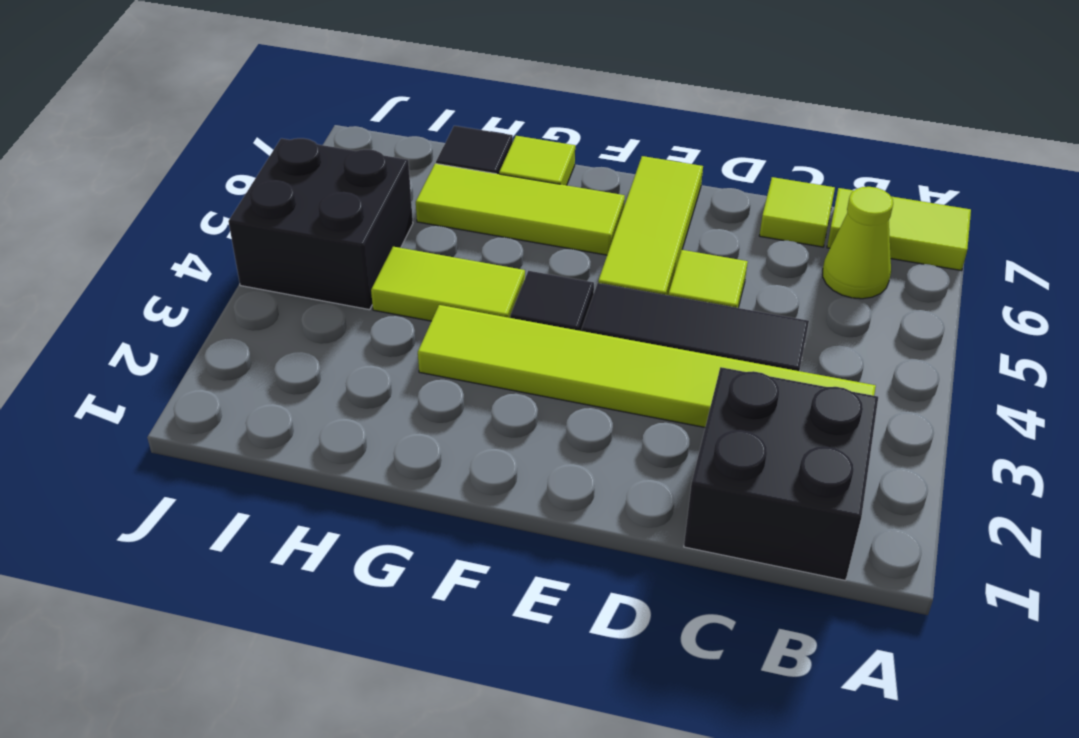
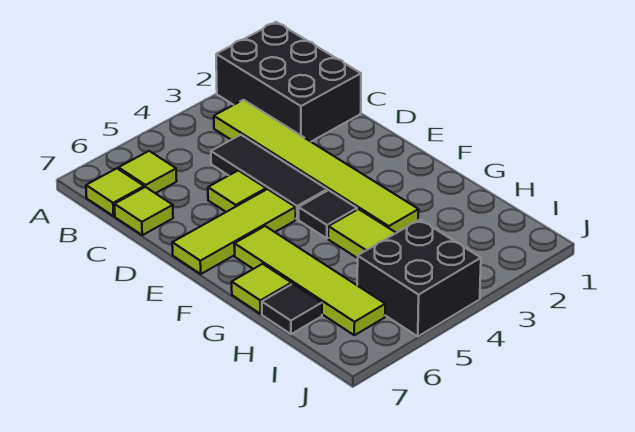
lime tile A7:B7 level 1 -> lime tile B7 level 1
black brick B1:C2 level 1 -> black brick A1:C2 level 1
lime cone B6 level 1 -> lime tile B6 level 1
lime tile F6:H6 level 1 -> lime tile F6:I6 level 1

